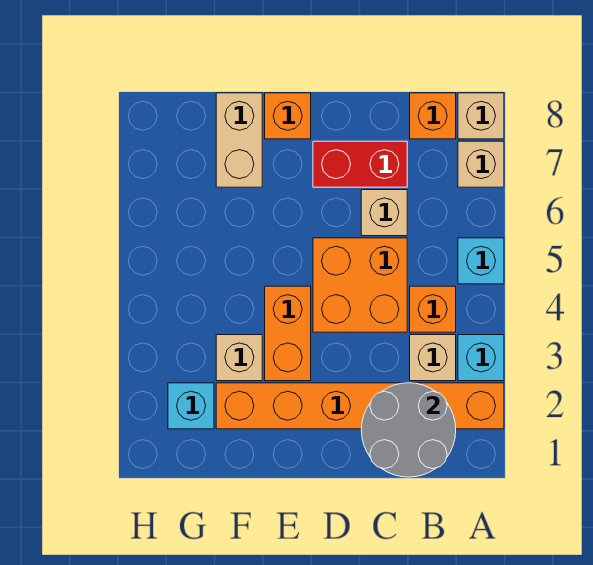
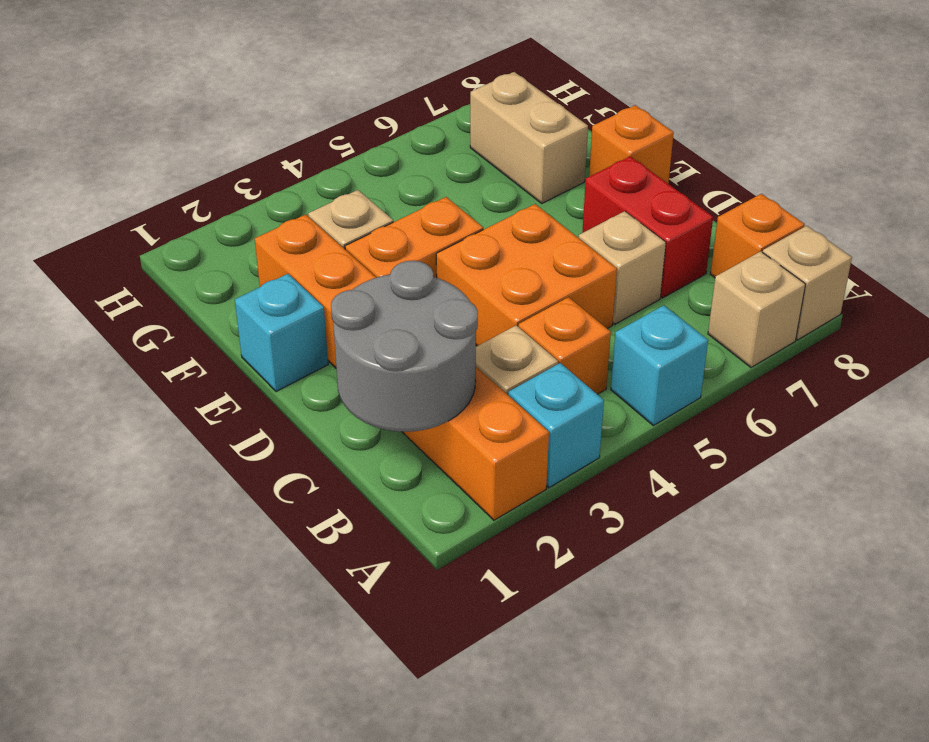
tan brick F7:F8 level 1 -> tan brick F7:G7 level 1
cyan brick G2 level 1 -> cyan brick E1 level 1

